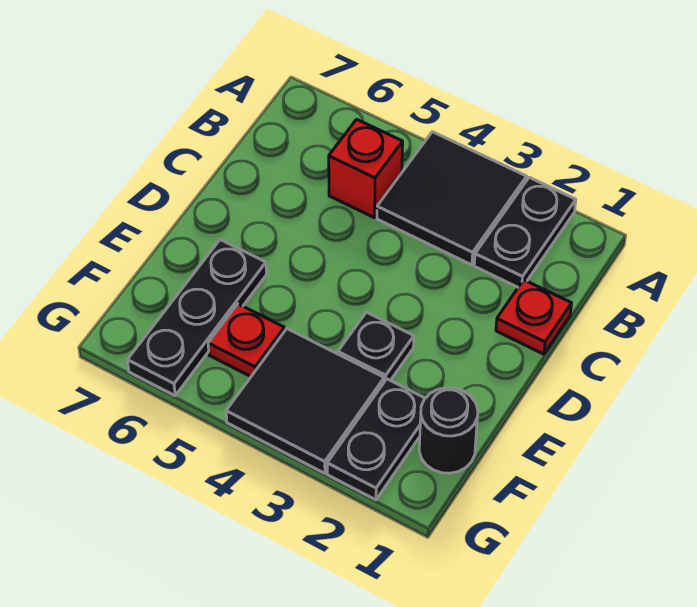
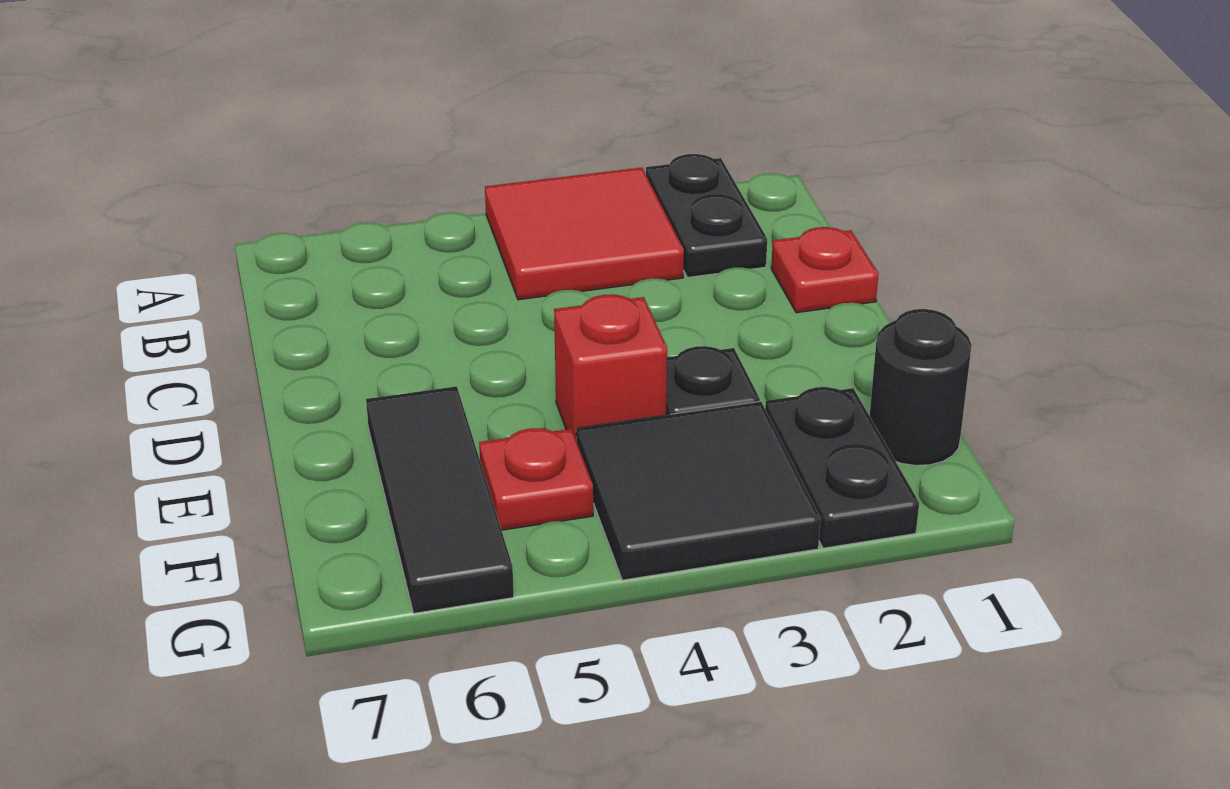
black tile A3:B4 level 1 -> red tile A3:B4 level 1
red brick B5 level 1 -> red brick E4 level 1
black plate E6:G6 level 1 -> black tile E6:G6 level 1

